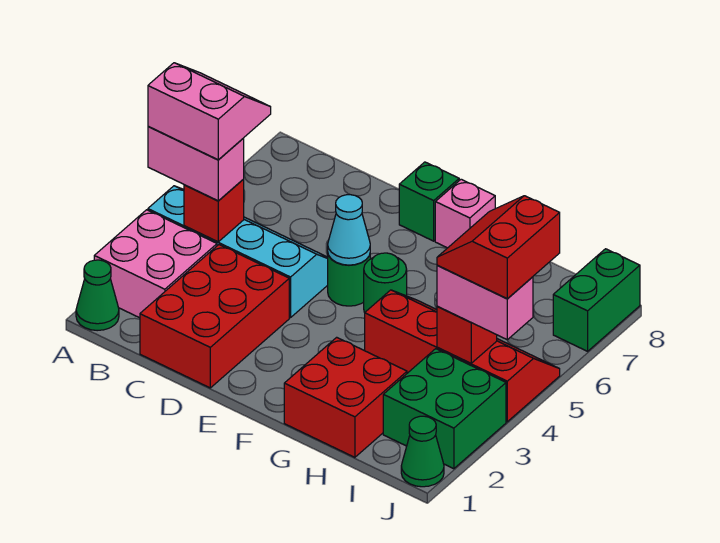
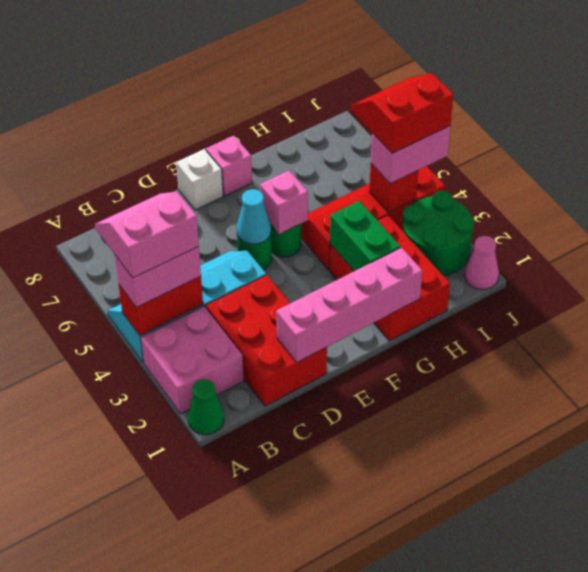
red brick B4 level 2 -> red brick A4:B4 level 2
none -> pink brick D1:G1 level 2
green brick E8 level 1 -> white brick E8 level 1
none -> pink brick F5 level 2
red brick G1:H2 level 1 -> red brick G1:H3 level 1
green brick I2:J3 level 1 -> green round brick I2:J3 level 1
red slope I4:J5 level 4 top J -> red slope I4:J5 level 4 top 4
green cone J1 level 1 -> pink cone J1 level 1
green brick J7:J8 level 1 -> green brick G2:G3 level 2

